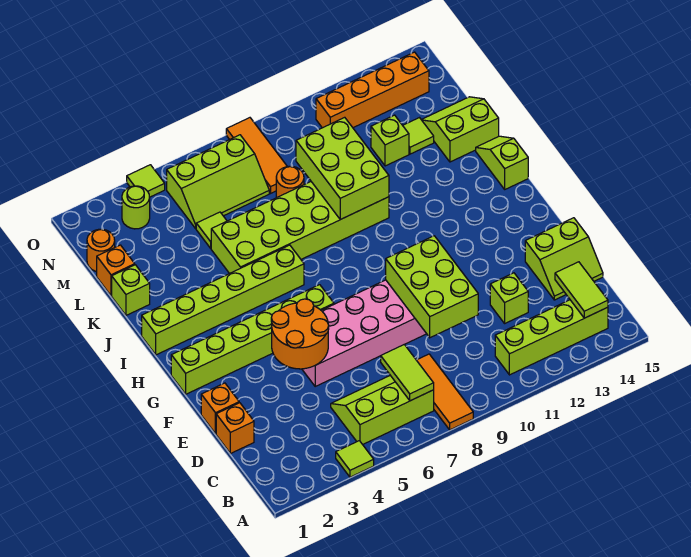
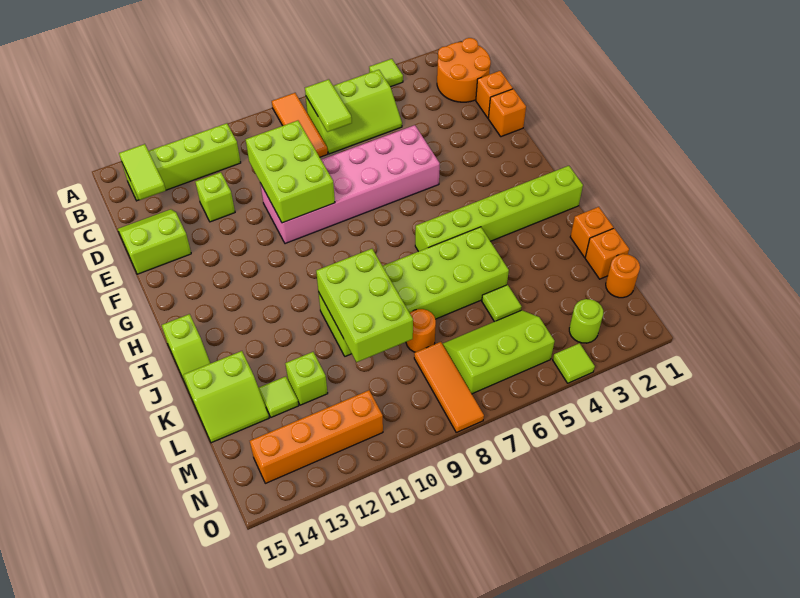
orange round brick E4:F5 level 2 -> orange round brick B1:C2 level 1
lime brick G1:G6 level 1 -> none
lime brick K1 level 1 -> orange brick K1 level 1

